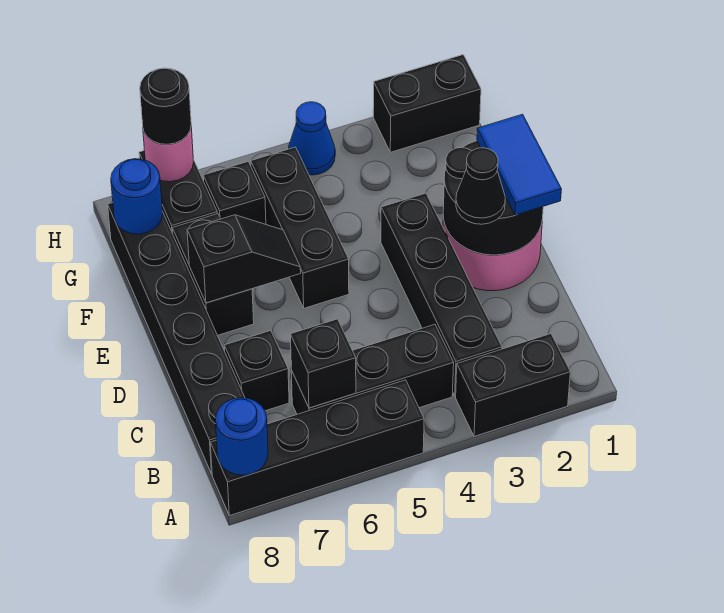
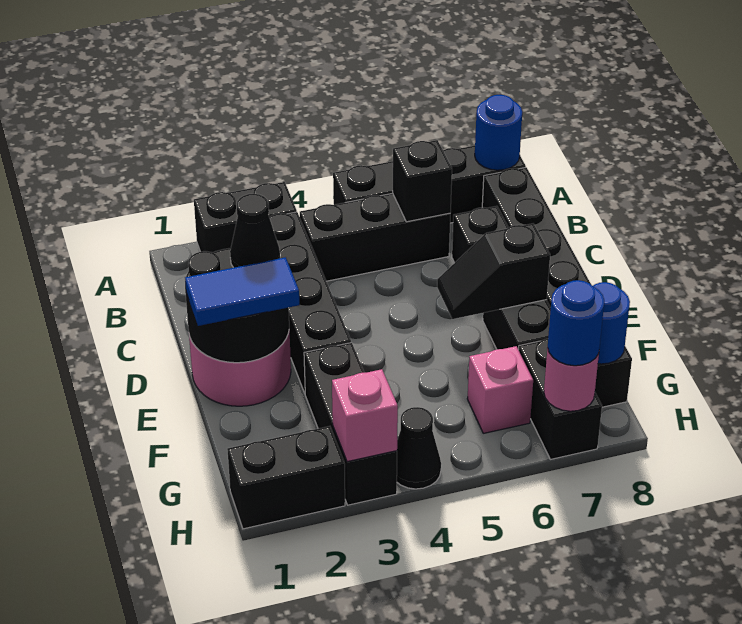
blue tile D1:E1 level 3 -> blue tile E1:E2 level 3
black brick E5:G5 level 1 -> black brick F3:H3 level 1
black brick G6 level 1 -> pink brick G6 level 1
none -> pink brick H3 level 2
blue cone H4 level 1 -> black cone H4 level 1
black round brick H7 level 3 -> blue round brick H7 level 3

